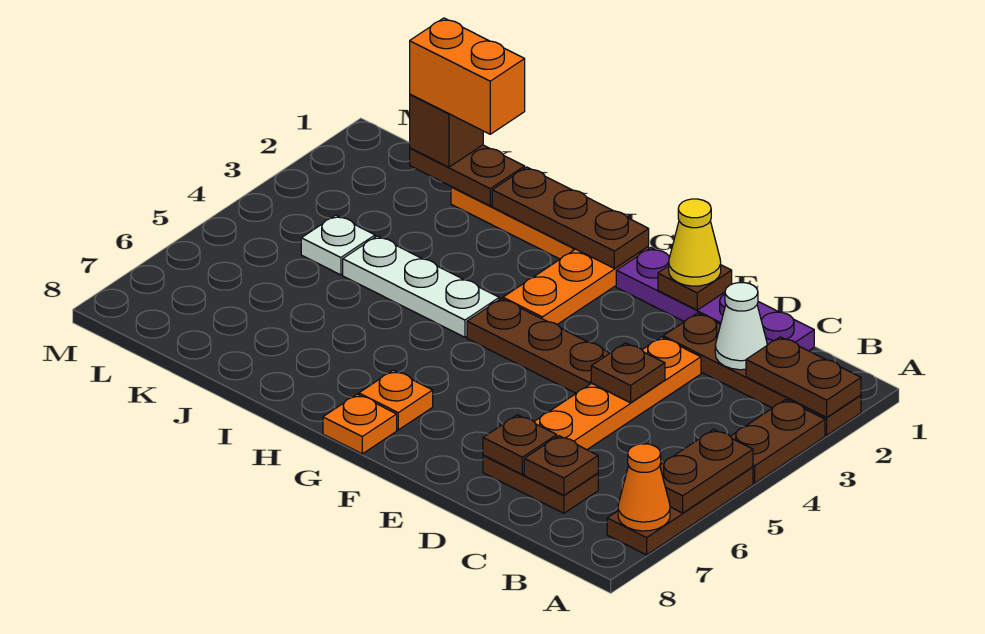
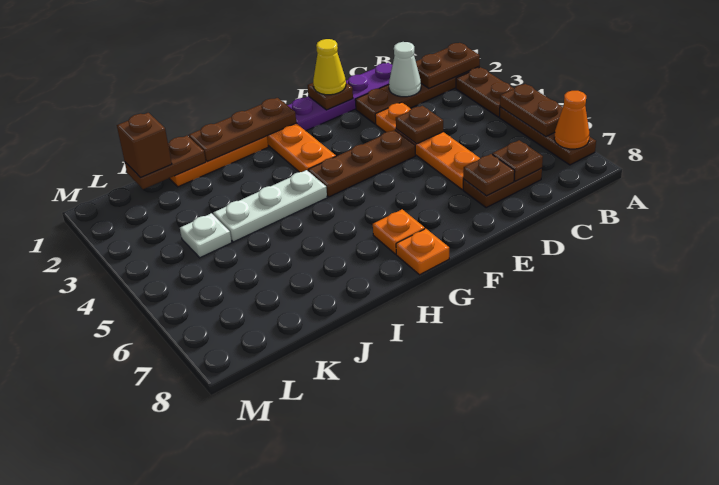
orange brick J1:K1 level 4 -> none

